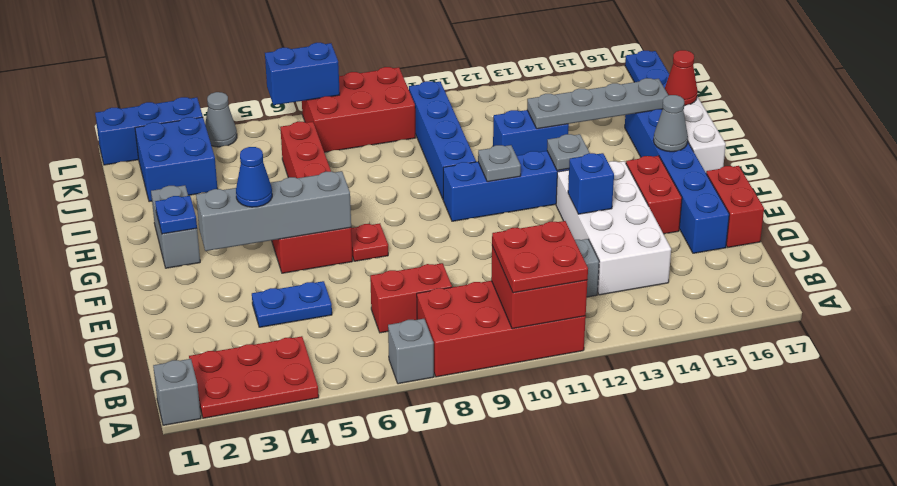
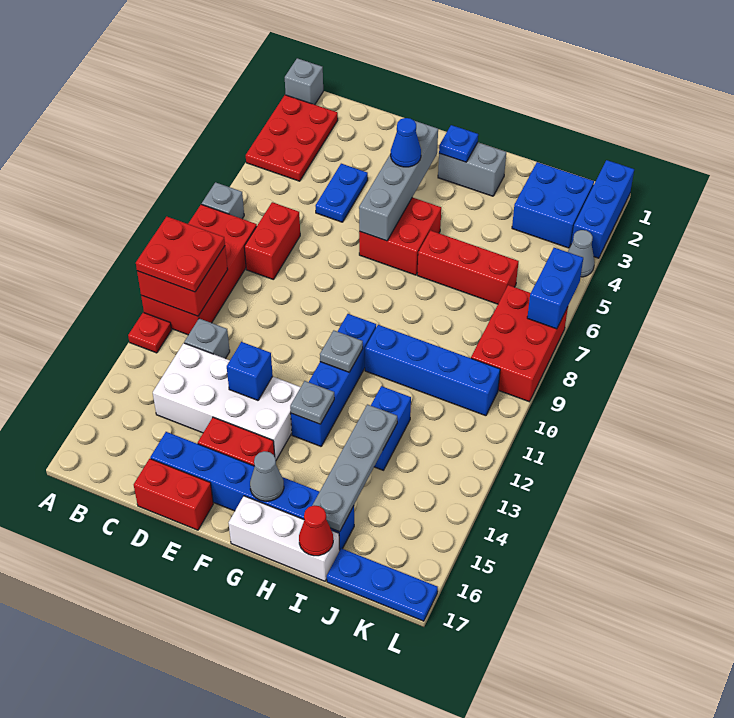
red plate F7 level 1 -> red plate A12 level 1

